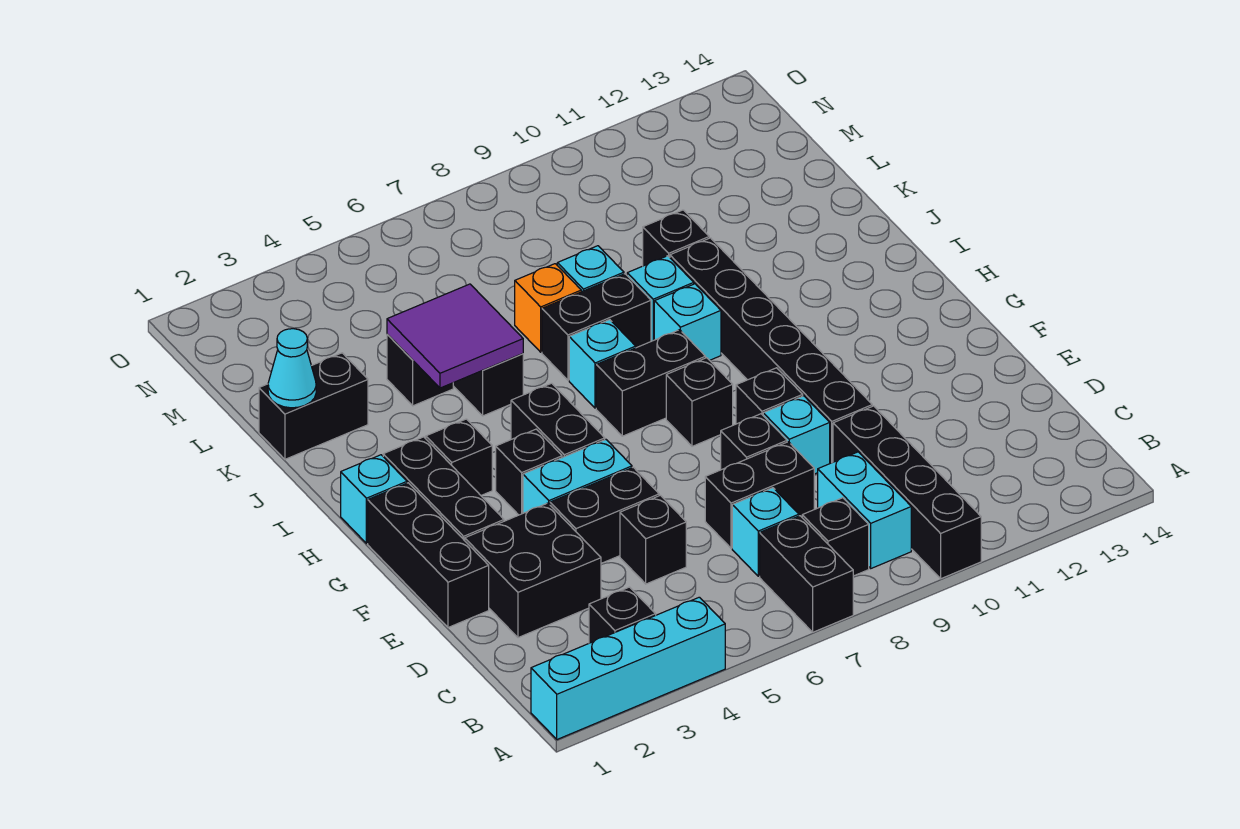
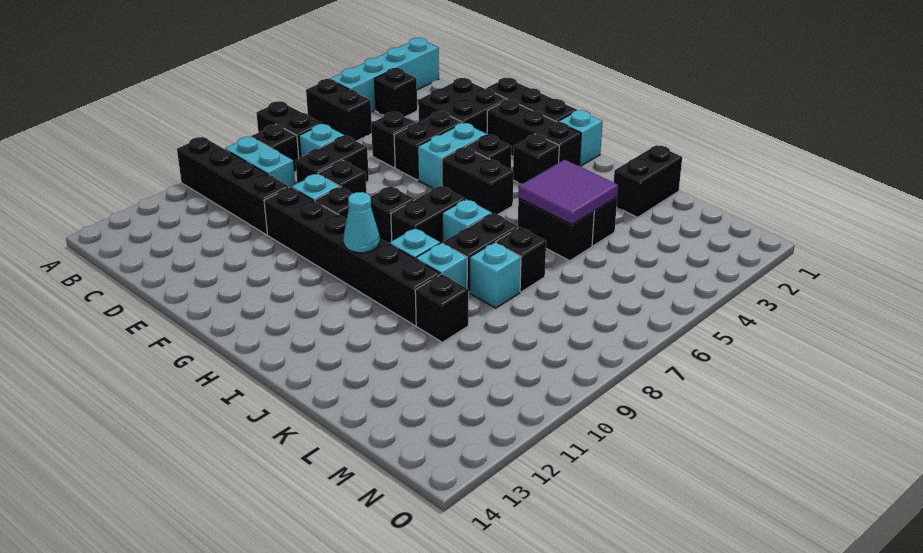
none -> black brick A5:B5 level 1
cyan cone K1 level 2 -> cyan cone H10 level 2
orange brick K7 level 1 -> black brick K7 level 1

